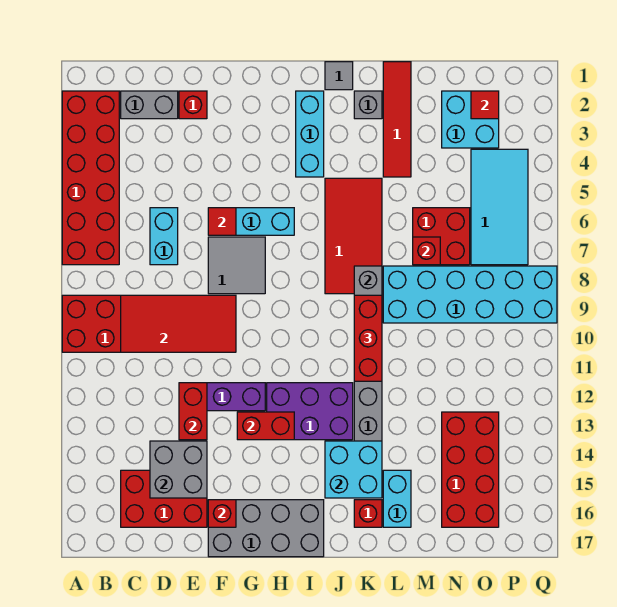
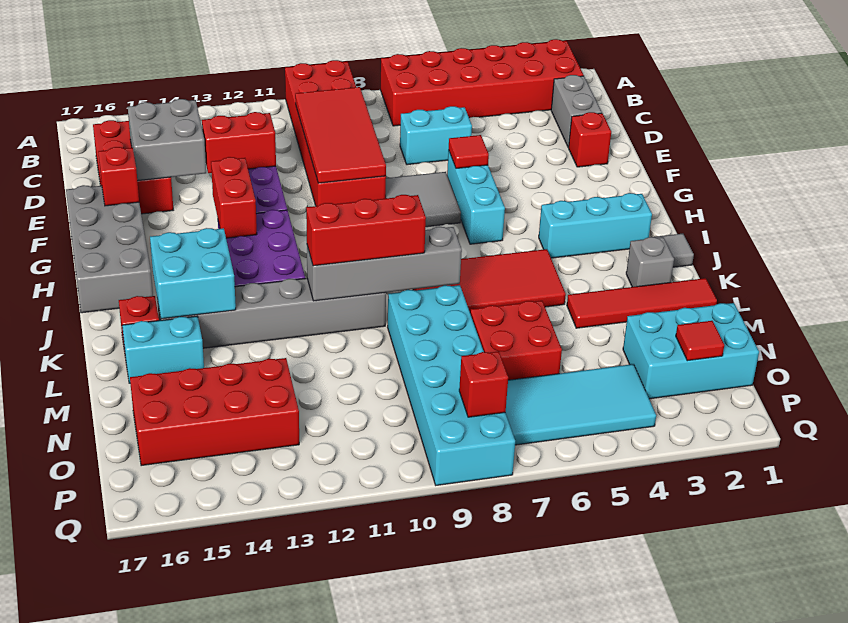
red brick M7 level 2 -> red brick P8 level 2
cyan brick N2:O3 level 1 -> cyan brick N1:O3 level 1

